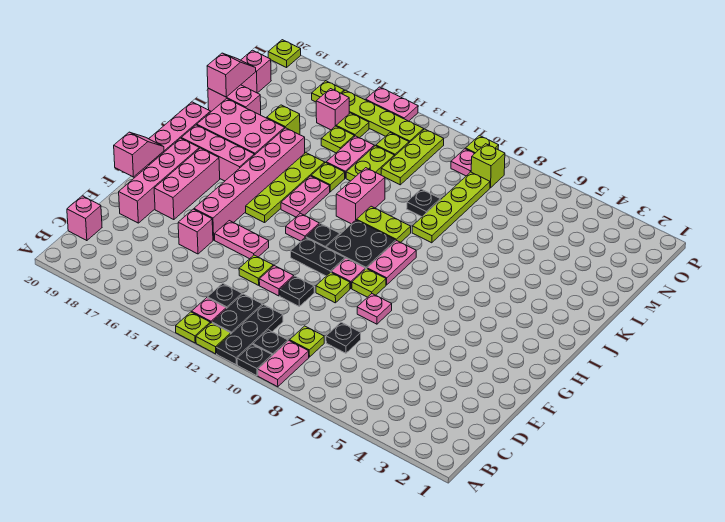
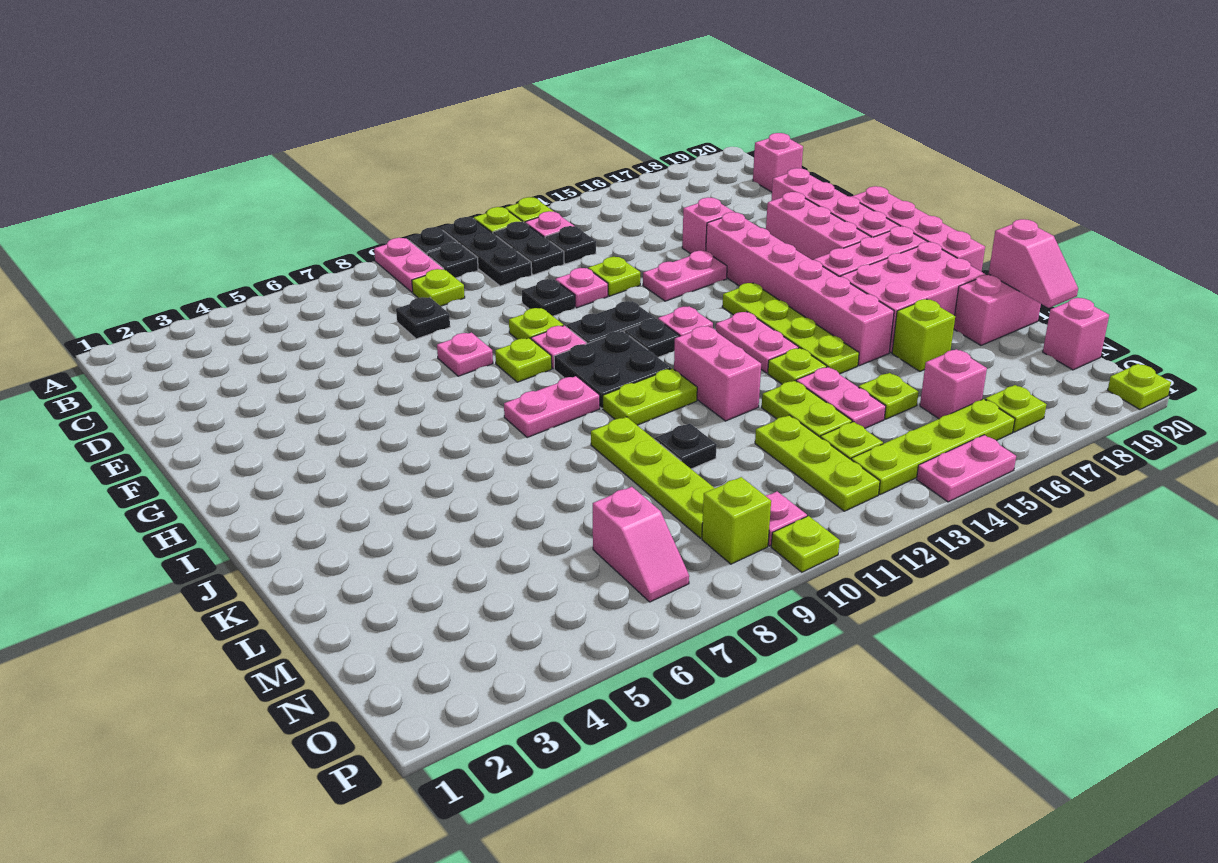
pink slope F20:G20 level 2 top F -> pink slope N7:O7 level 1 top N
pink plate H9:I9 level 1 -> pink plate I8:I9 level 1
lime plate N15 level 1 -> none

